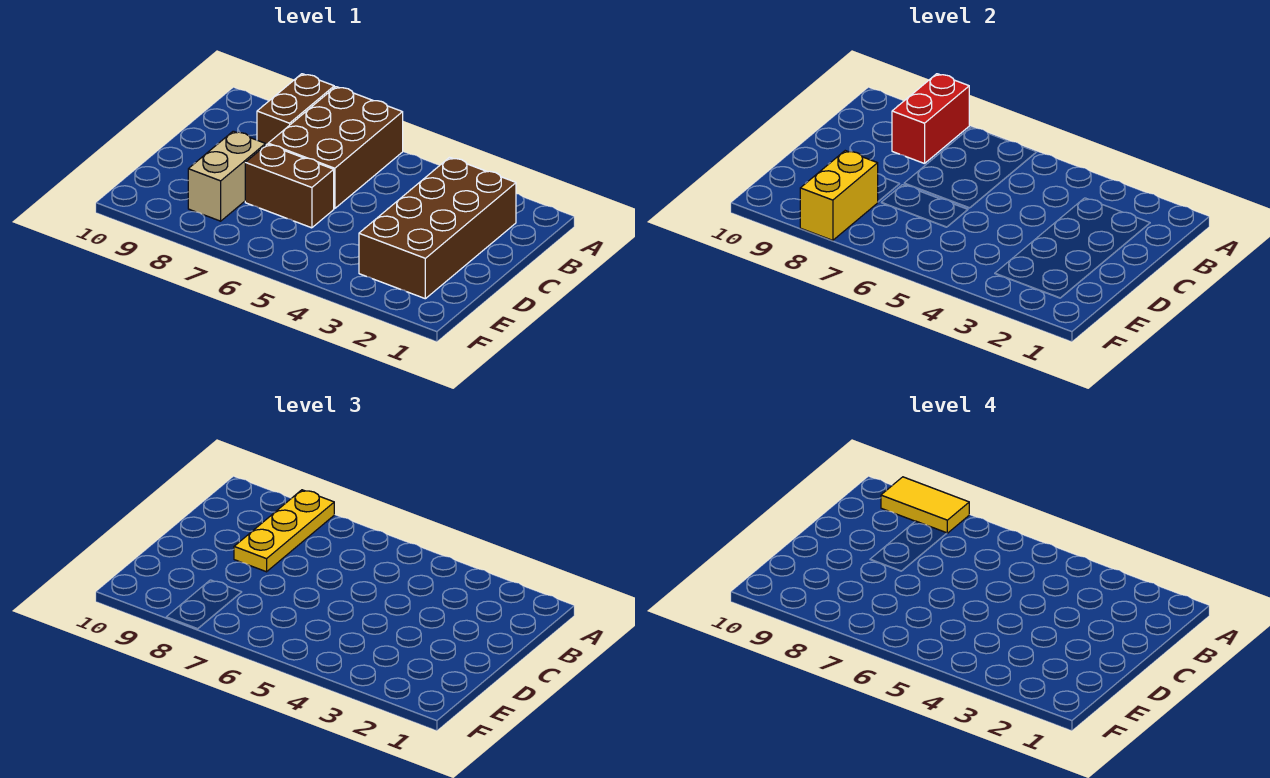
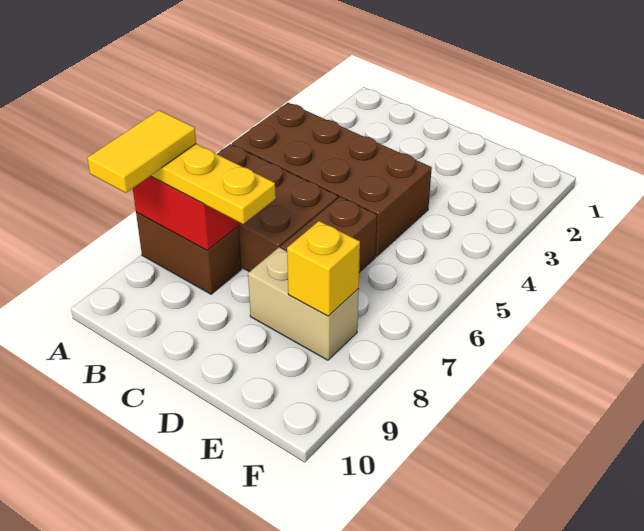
brown brick B2:E3 level 1 -> brown brick A4:D5 level 1
yellow brick E8:F8 level 2 -> yellow brick E8 level 2

